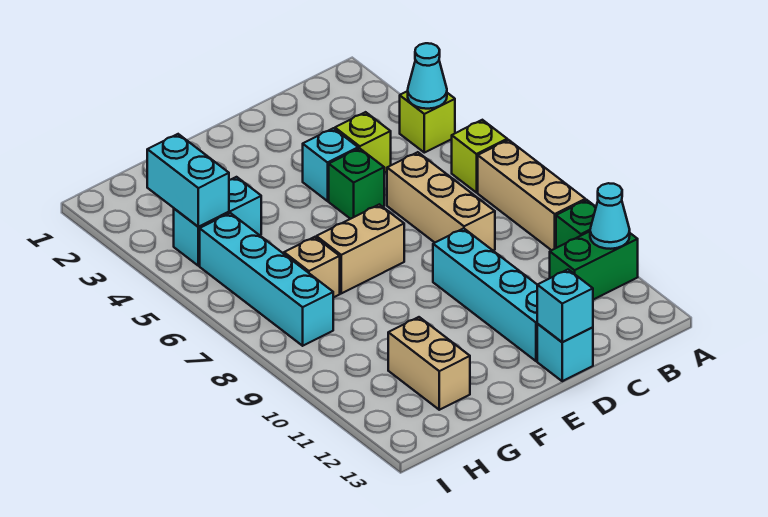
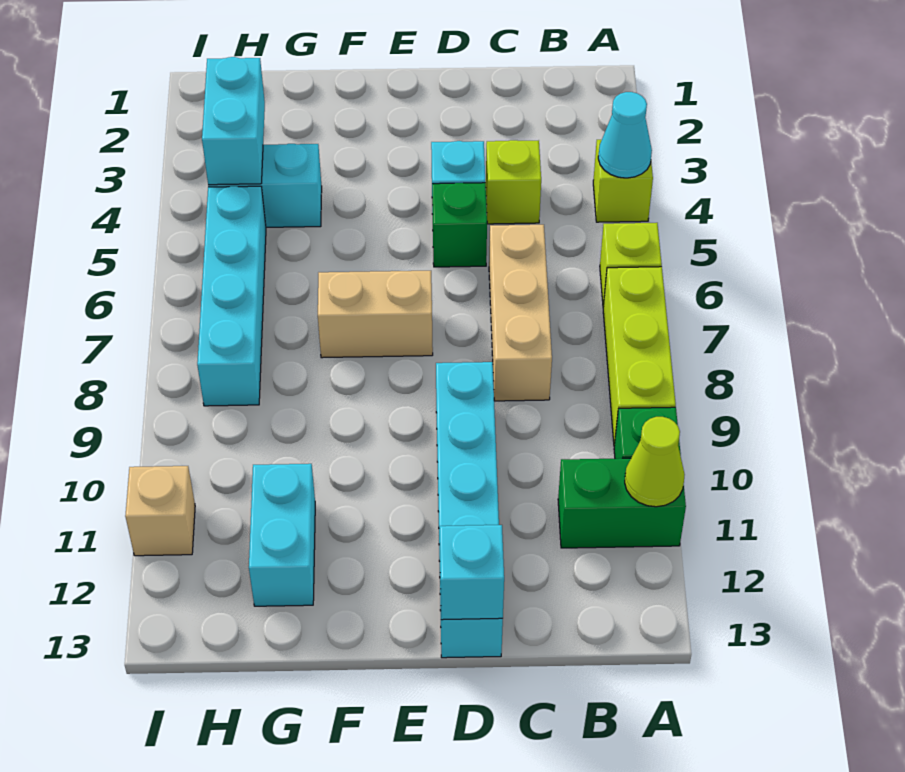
tan brick A7:A9 level 1 -> lime brick A7:A9 level 1
cyan cone A11 level 2 -> lime cone A11 level 2
tan brick G7 level 1 -> tan brick I11 level 1
tan brick G11:G12 level 1 -> cyan brick G11:G12 level 1

